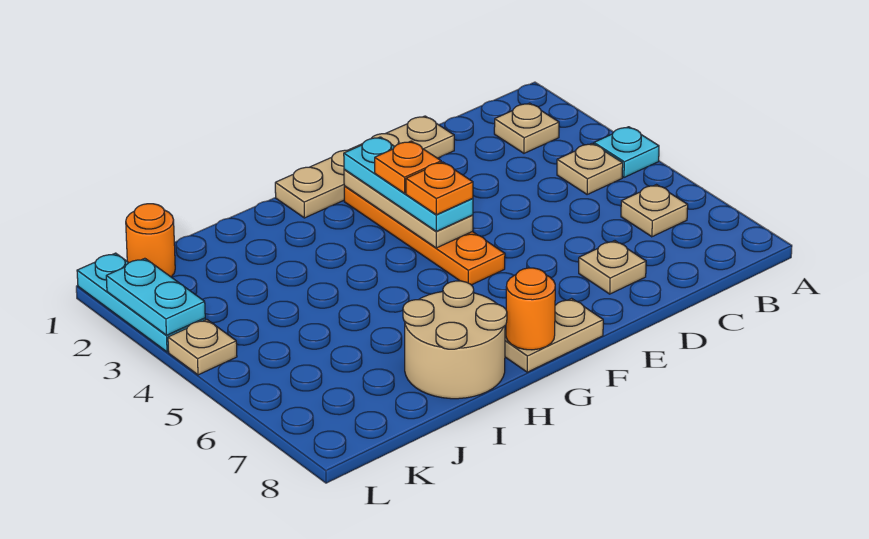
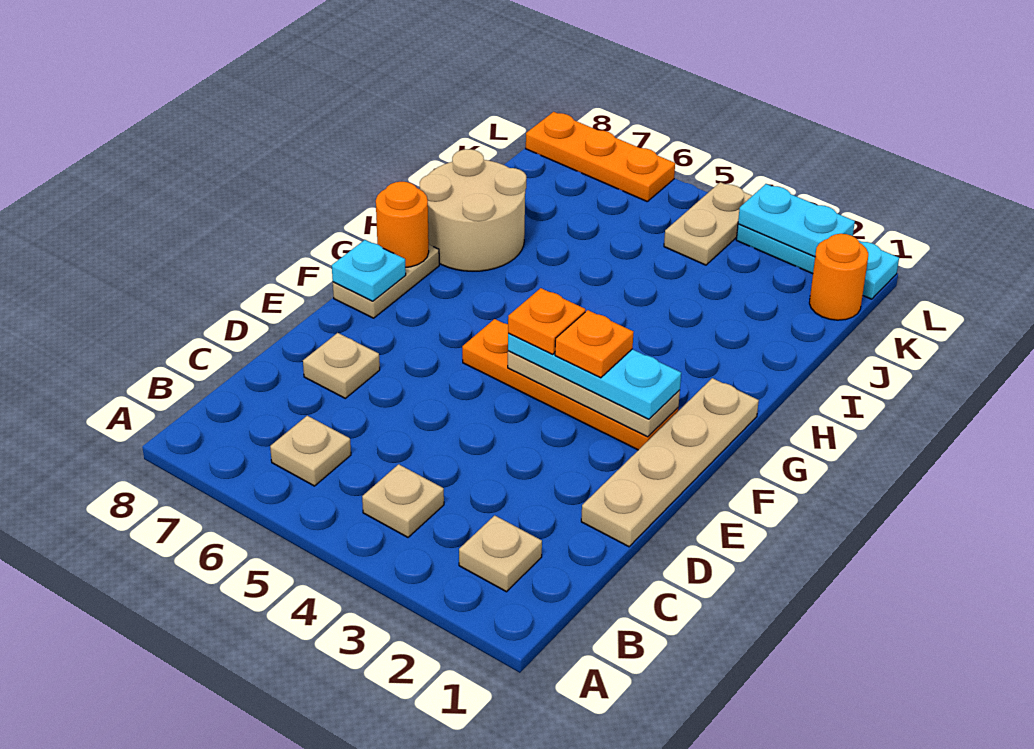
cyan plate A4 level 1 -> cyan plate F8 level 2
tan plate L4 level 1 -> tan plate K4:L4 level 1
none -> orange plate L6:L8 level 1

